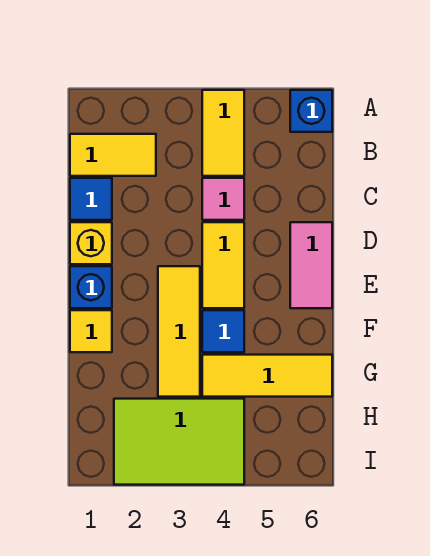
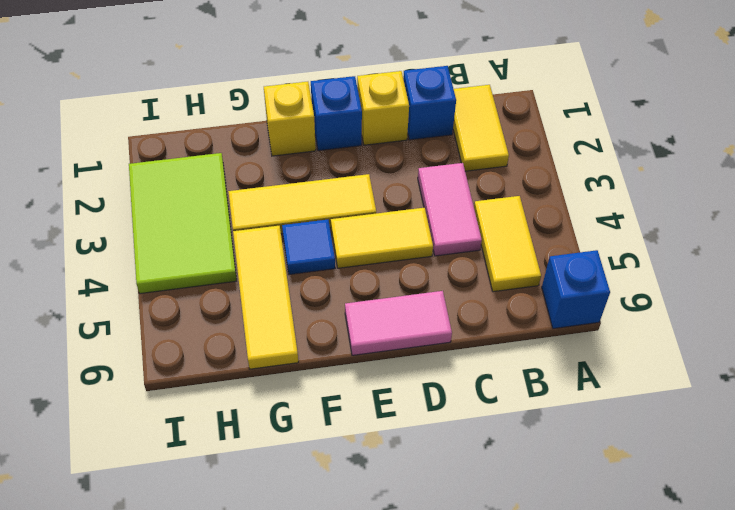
yellow tile A4:B4 level 1 -> yellow tile B4:B5 level 1
blue tile C1 level 1 -> blue brick C1 level 1
pink tile C4 level 1 -> pink tile C3:C4 level 1
yellow tile F1 level 1 -> yellow brick F1 level 1

